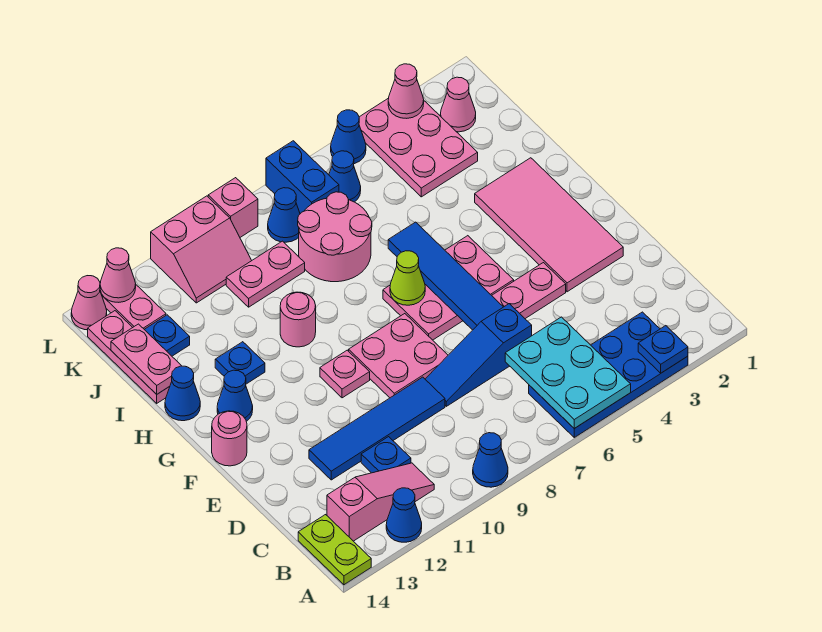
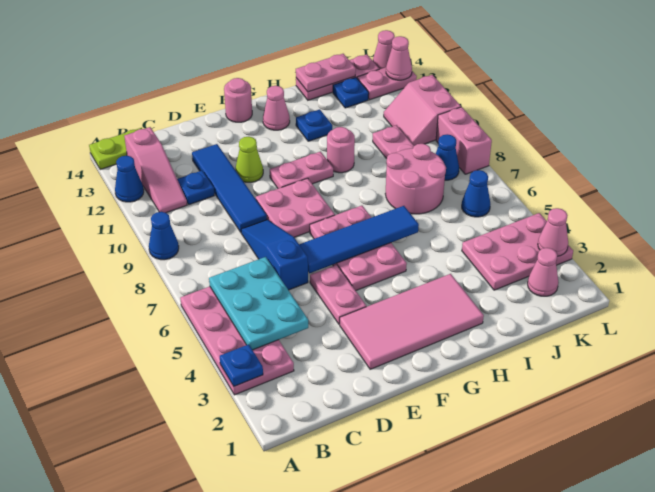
blue plate A3:B6 level 1 -> pink plate A3:B6 level 1
cyan plate A5:C6 level 2 -> cyan plate B4:C6 level 2
pink plate F10 level 1 -> pink plate F10:G10 level 1
lime cone G7 level 2 -> lime cone E11 level 1
blue cone G13 level 1 -> pink cone G13 level 1
blue cone H14 level 1 -> none
blue brick K7:L7 level 1 -> none
blue cone L5 level 1 -> none
pink brick L9 level 1 -> pink brick L8:L9 level 1

